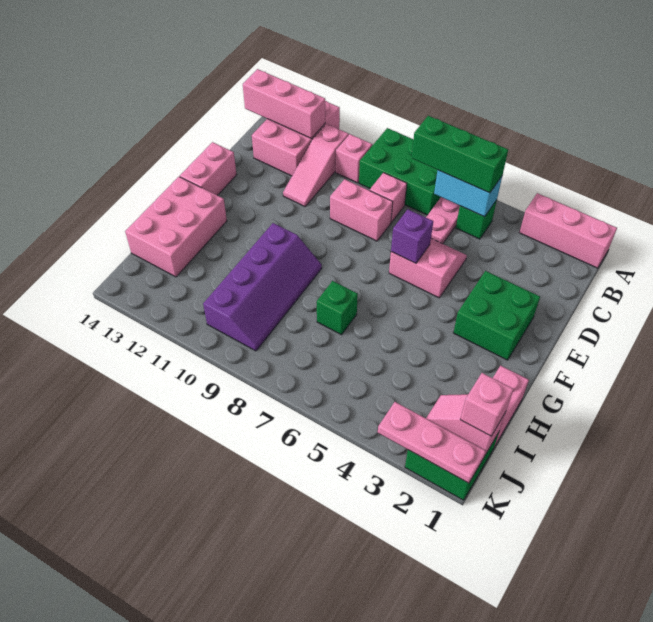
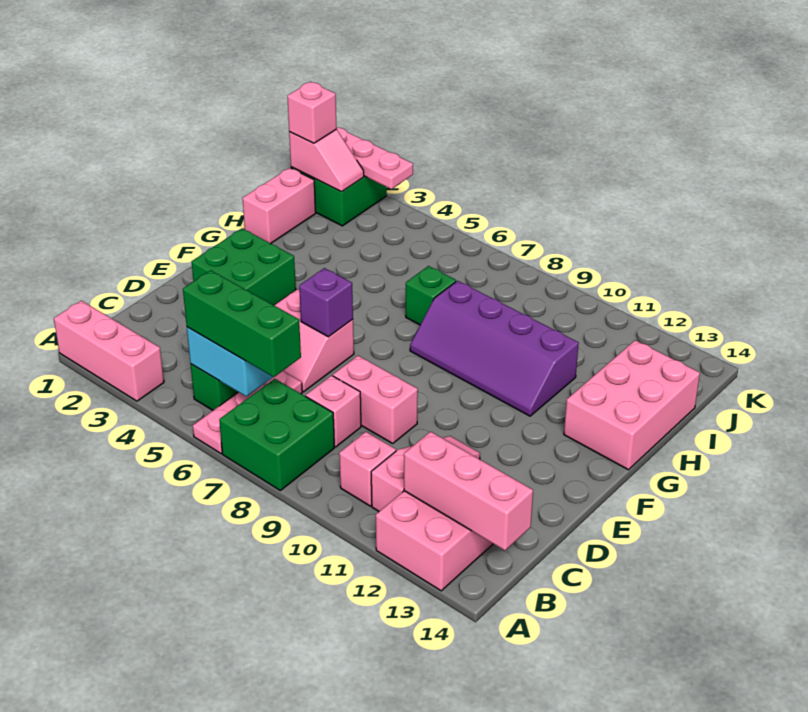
green brick A7:B9 level 1 -> green brick A7:B8 level 1
pink brick E14:F14 level 1 -> none
purple slope G9:J10 level 1 top 10 -> purple slope G8:H11 level 1 top H

